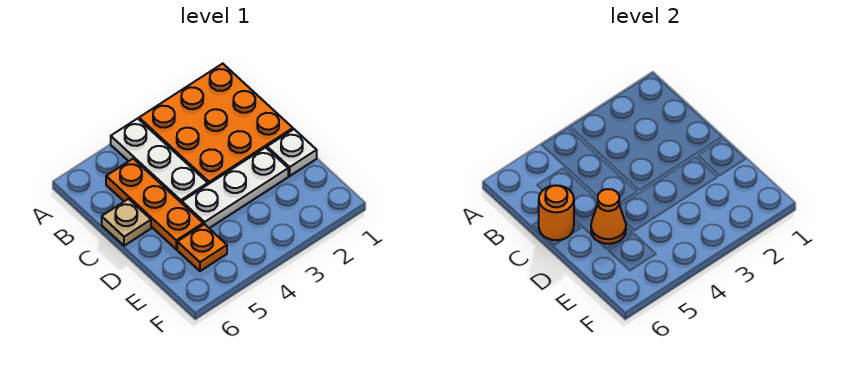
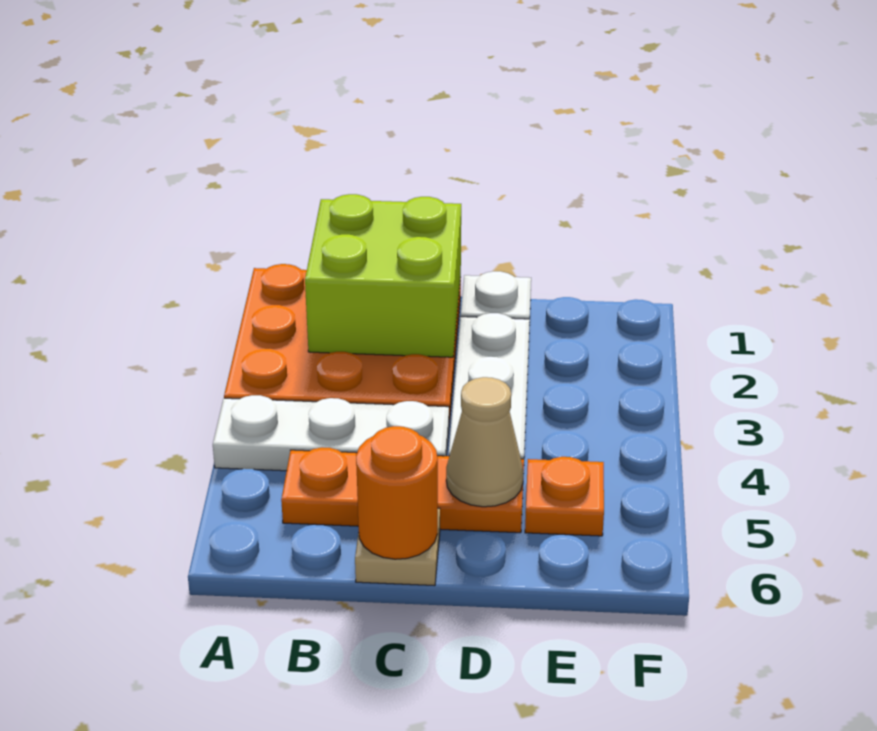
none -> lime brick B1:C2 level 2
orange cone D5 level 2 -> tan cone D5 level 2

